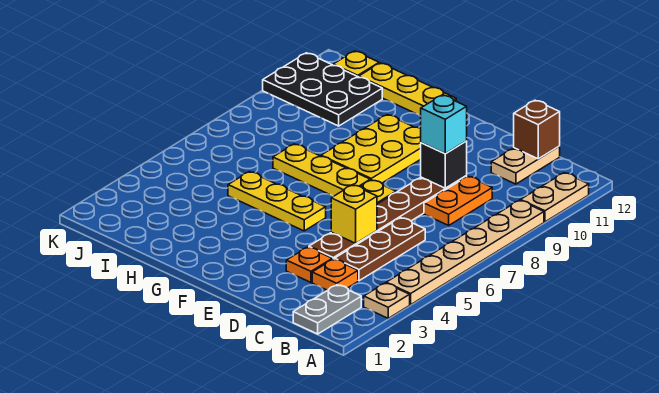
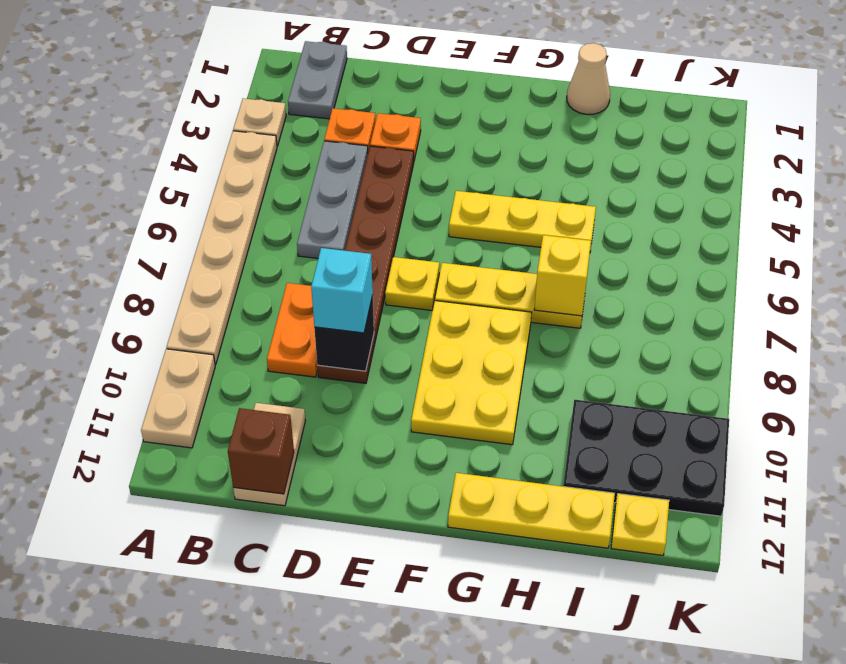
brown plate C4:C6 level 1 -> grey plate C4:C6 level 1
yellow brick D5 level 2 -> yellow brick H7 level 2
none -> tan cone H1 level 1

